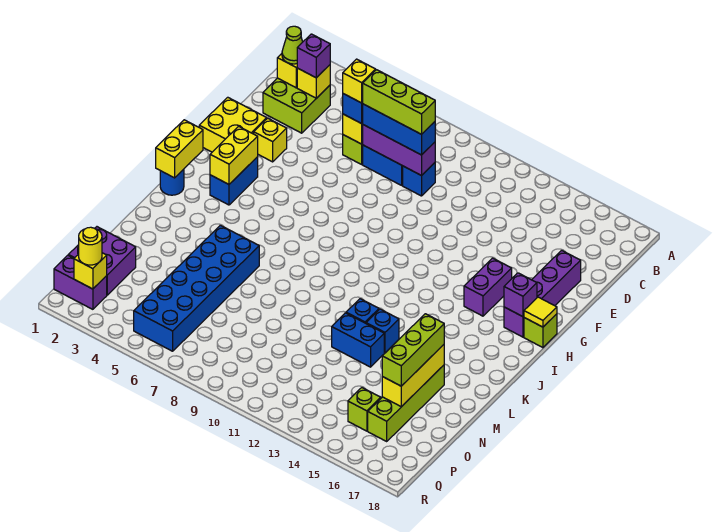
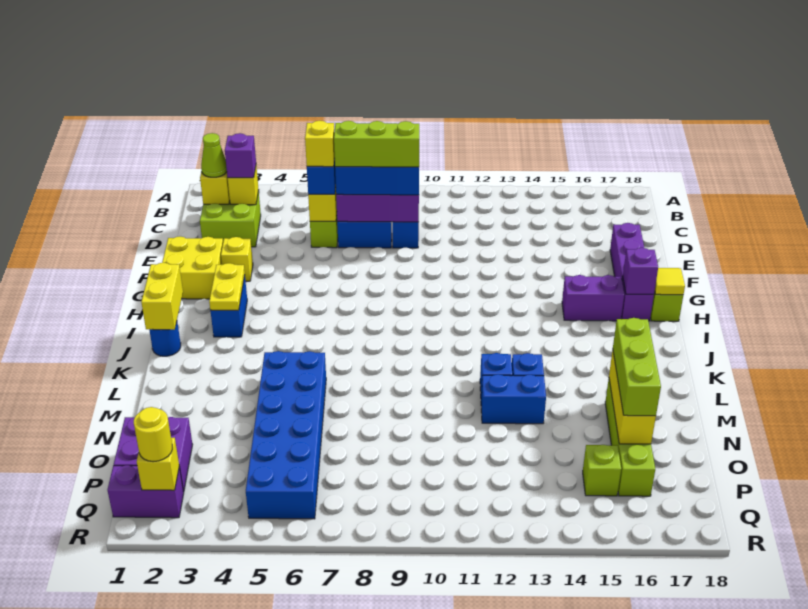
purple brick G15:H15 level 1 -> purple brick H15:H16 level 1
yellow brick H3:I3 level 2 -> yellow plate H3:I3 level 2

